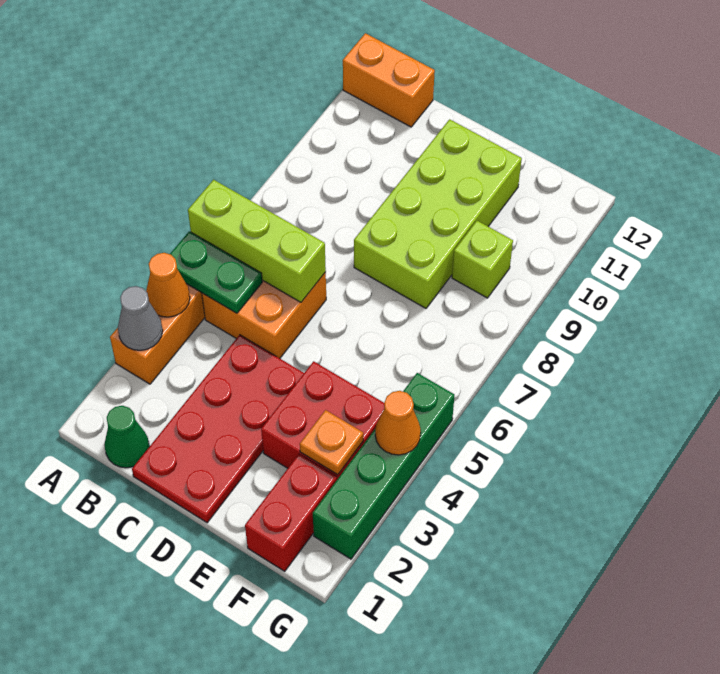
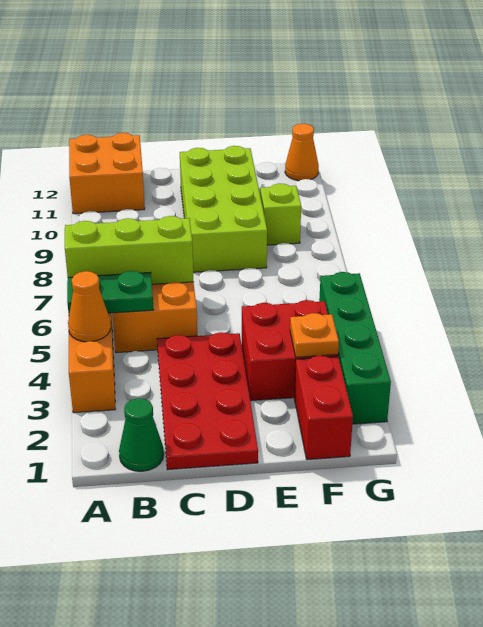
grey cone A3 level 2 -> none
orange brick A12:B12 level 1 -> orange brick A11:B12 level 1
orange cone G4 level 2 -> orange cone G12 level 1

